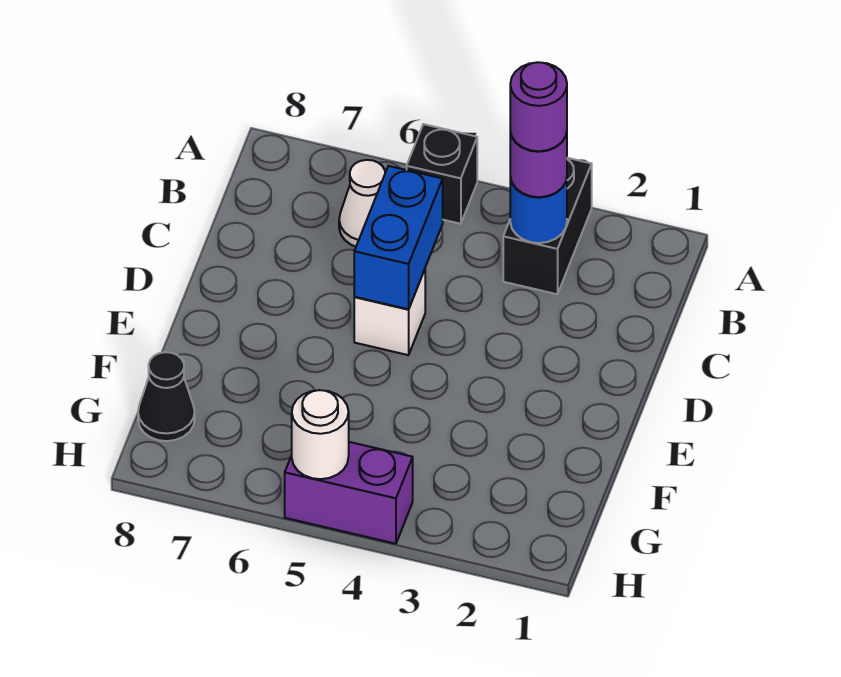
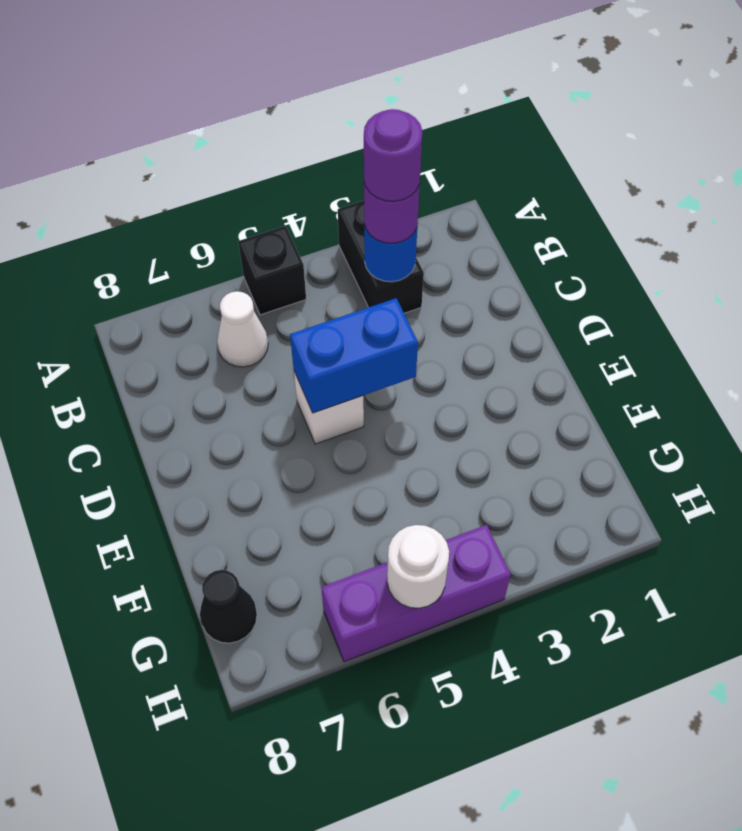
blue brick C5:D5 level 2 -> blue brick D4:D5 level 2
purple brick H4:H5 level 1 -> purple brick H4:H6 level 1

